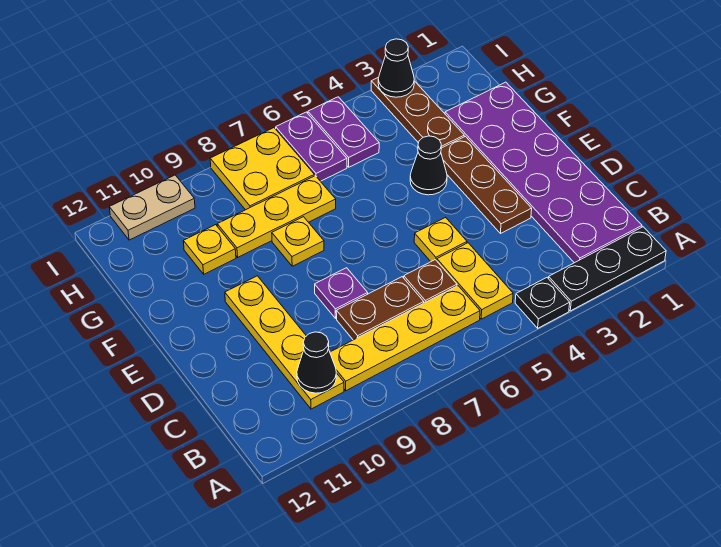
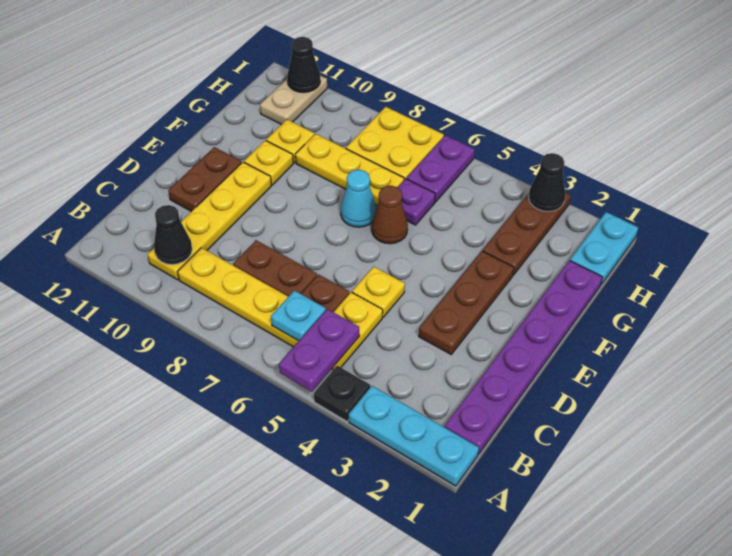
black plate A1:A3 level 1 -> cyan plate A1:A3 level 1
purple plate B1:G2 level 1 -> purple plate B1:G1 level 1
none -> cyan plate B6 level 2
purple plate D8 level 1 -> purple plate G6 level 1
none -> brown plate D11:E11 level 1
black cone F4 level 1 -> black cone I11 level 2
none -> brown cone F6 level 1
none -> cyan cone F7 level 1
yellow plate F8 level 1 -> yellow plate F10 level 1
none -> cyan plate H1:I1 level 1
purple plate H5:I5 level 1 -> purple plate A5:B5 level 2
tan plate I10:I11 level 1 -> tan plate H11:I11 level 1

